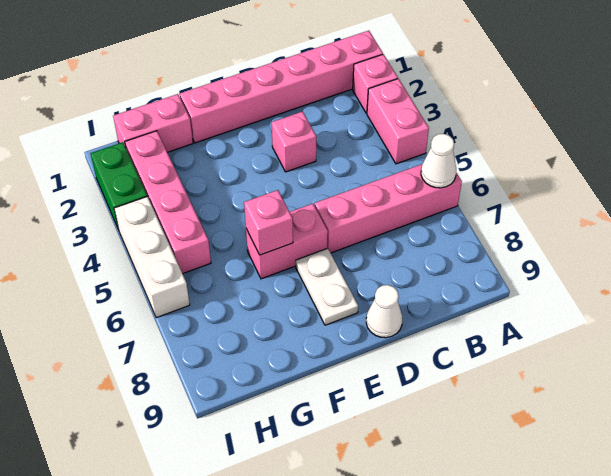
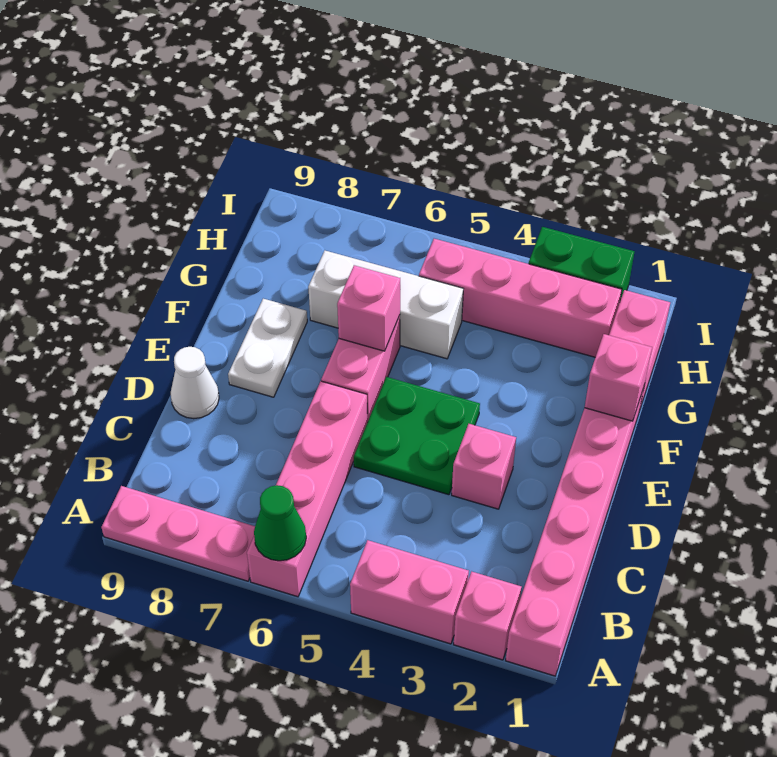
white cone A6 level 2 -> green cone A6 level 2
none -> pink plate A7:A9 level 1
none -> green plate D4:E5 level 1
white plate E7:E8 level 1 -> white plate E8:F8 level 1
none -> pink brick F1 level 2
white brick I4:I6 level 1 -> white brick G5:G7 level 1

